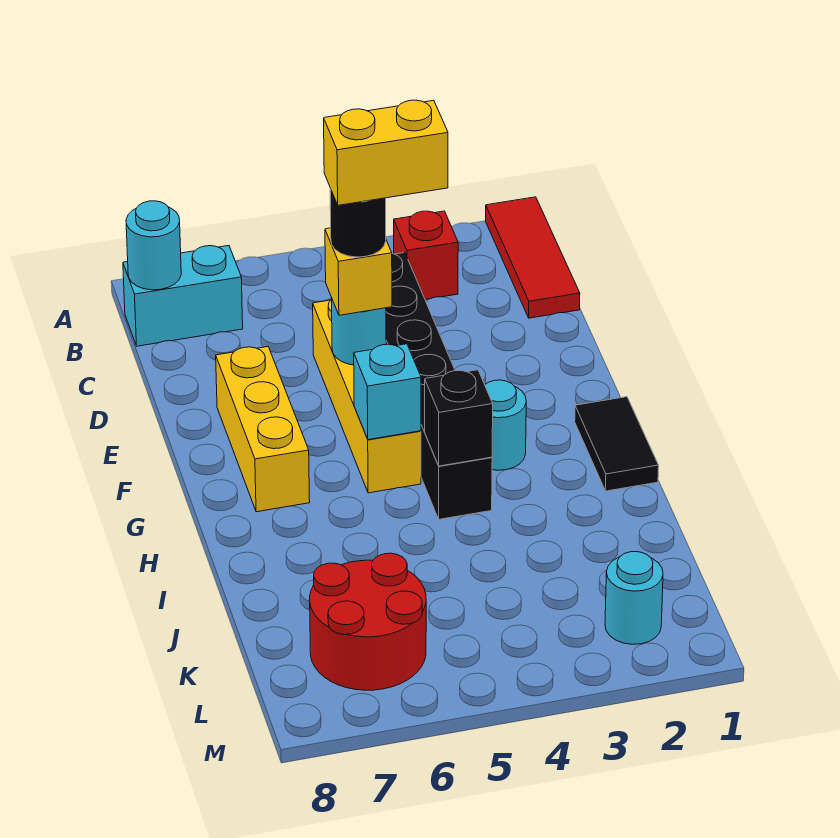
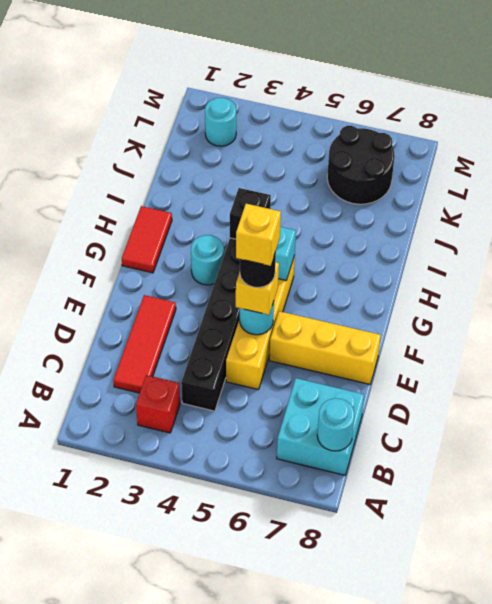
red tile A1:C1 level 1 -> red tile C2:E2 level 1
cyan brick B7:B8 level 1 -> cyan brick B7:C8 level 1
yellow brick E4:E5 level 5 -> yellow brick E5 level 5
yellow brick E7:G7 level 1 -> yellow brick E6:E8 level 1
black tile G1:H1 level 1 -> red tile G1:H1 level 1
red round brick K6:L7 level 1 -> black round brick K6:L7 level 1

